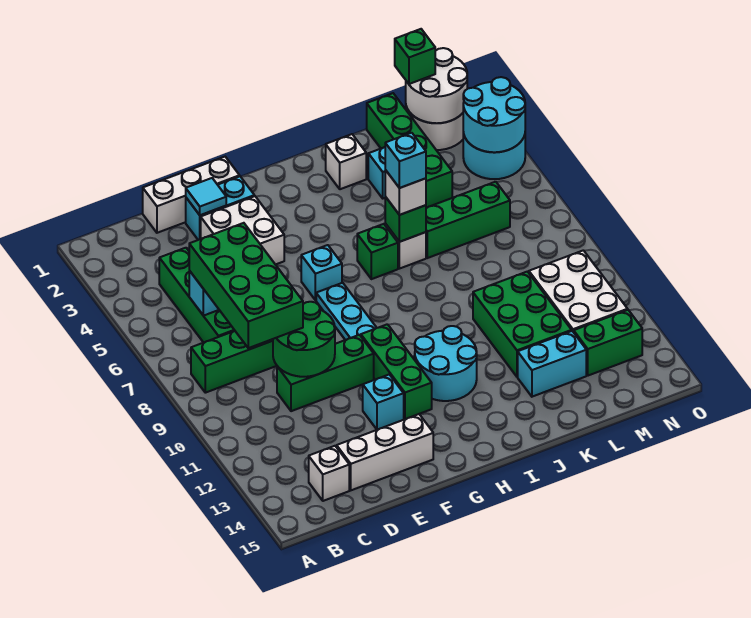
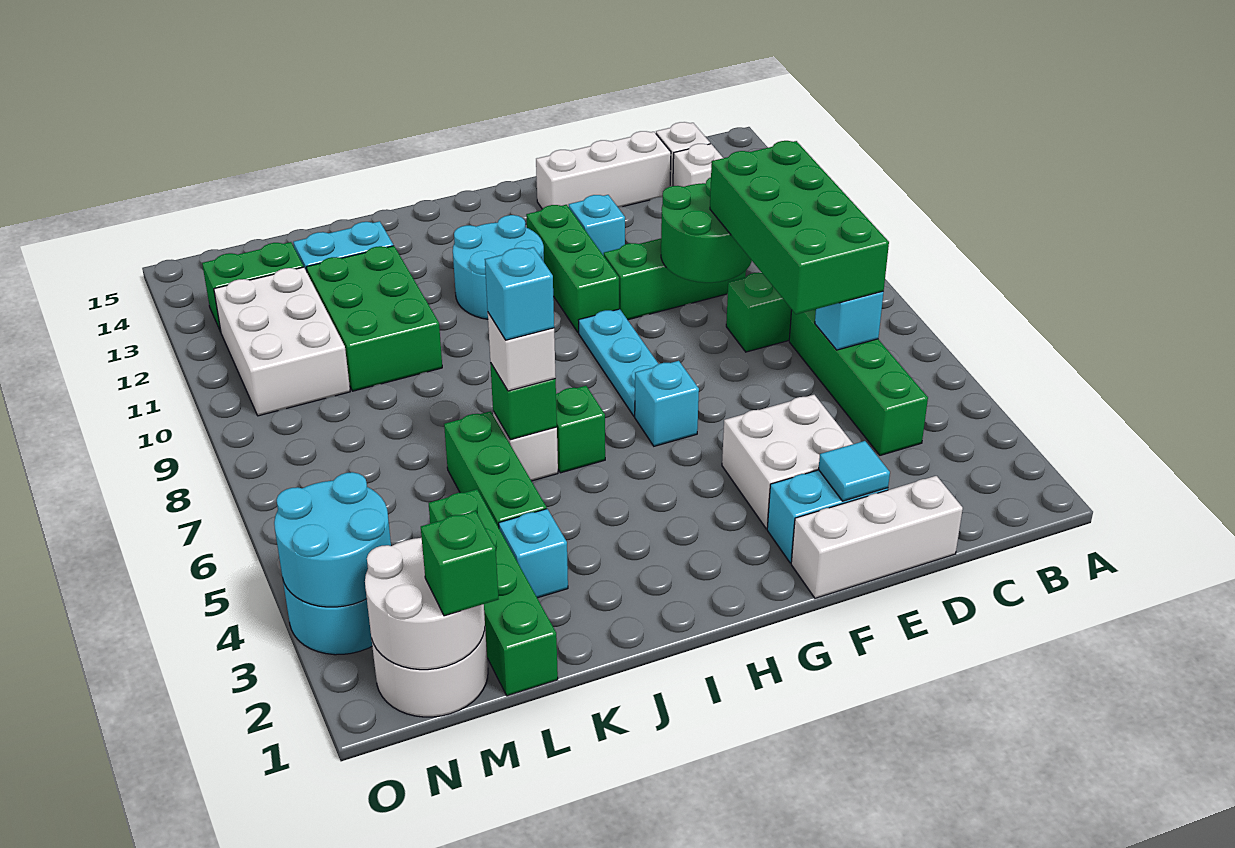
white brick J2 level 1 -> white brick C13 level 1
green brick K6:M6 level 1 -> green brick K4:K6 level 1

